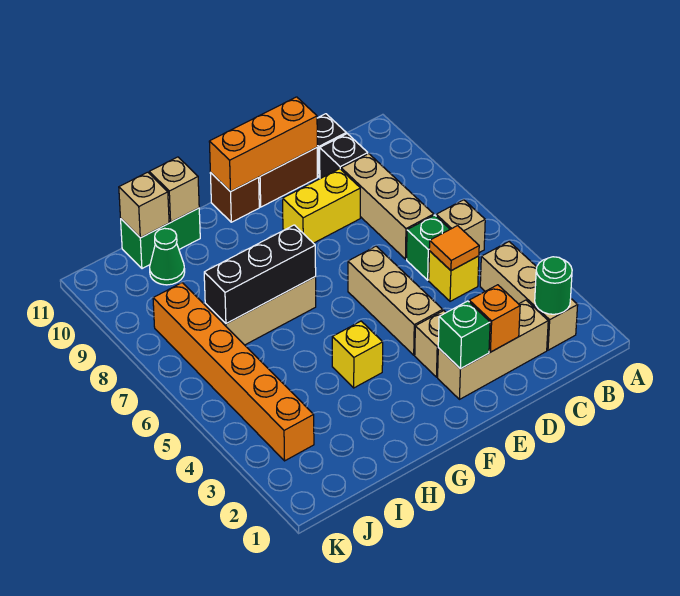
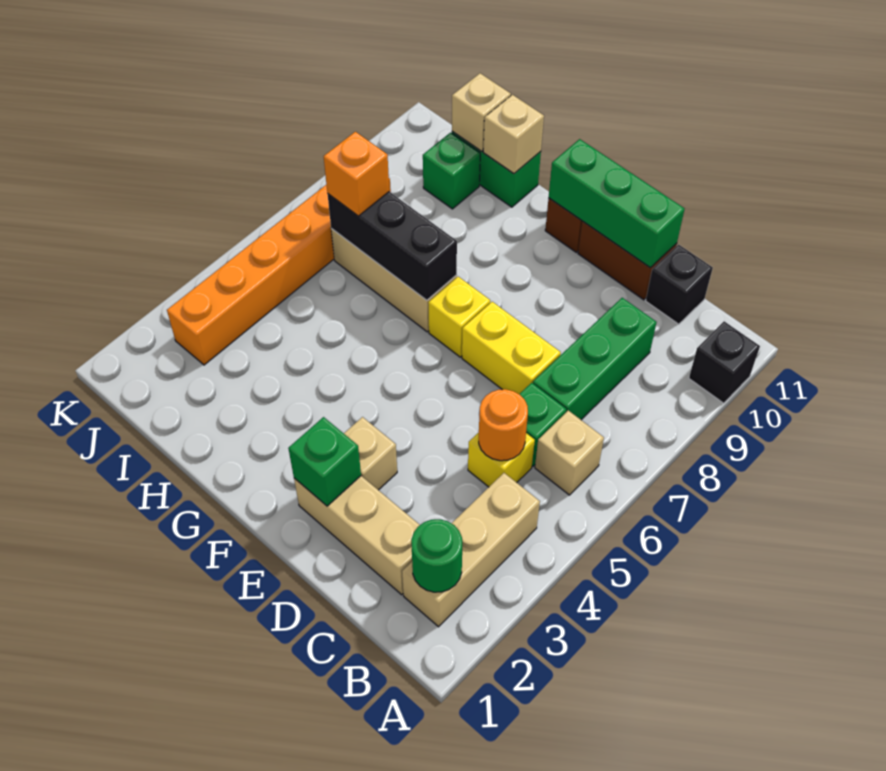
orange tile C5 level 2 -> orange round brick C5 level 2
tan brick C7:C9 level 1 -> green brick C7:C9 level 1
black brick C10 level 1 -> black brick A10 level 1
orange brick D2 level 2 -> orange brick I7 level 3
yellow brick D9:E9 level 1 -> yellow brick D7:E7 level 1
orange brick D11:F11 level 2 -> green brick D11:F11 level 2
tan brick E4:E6 level 1 -> none
yellow brick G4 level 1 -> yellow brick F7 level 1
green cone I10 level 1 -> green brick I10 level 1

